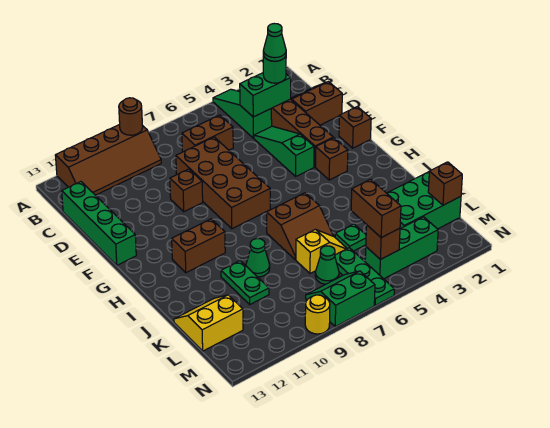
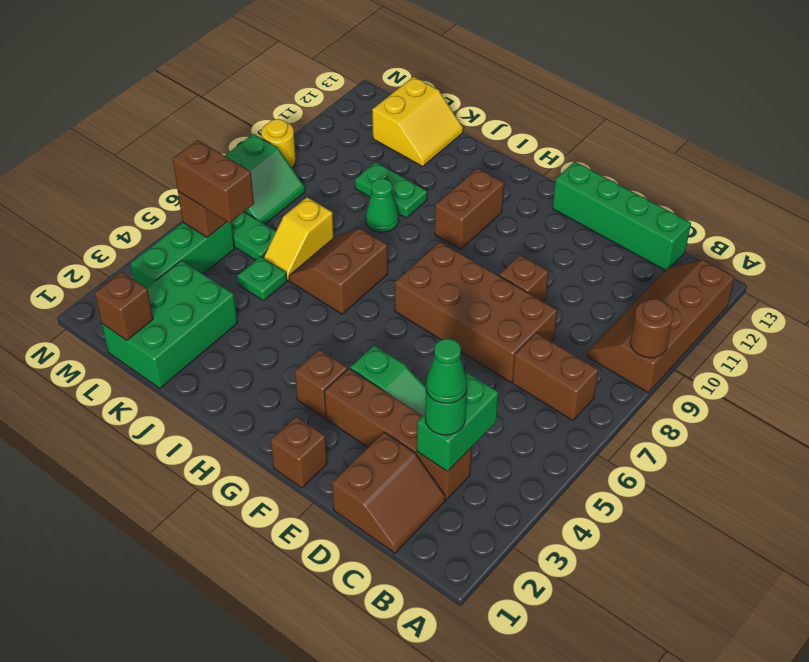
green slope A4:C4 level 1 top C -> none
brown brick C6:C7 level 1 -> brown brick B7:C7 level 1
green cone L7 level 1 -> none

